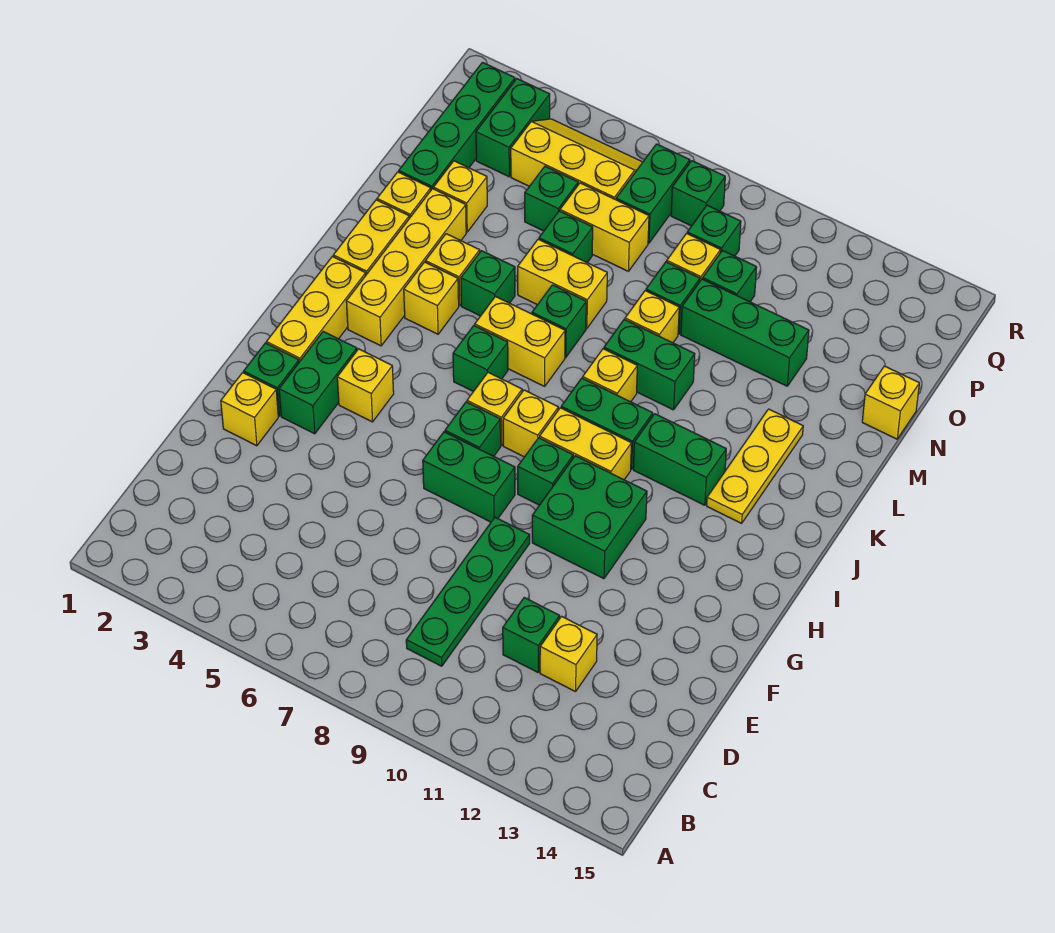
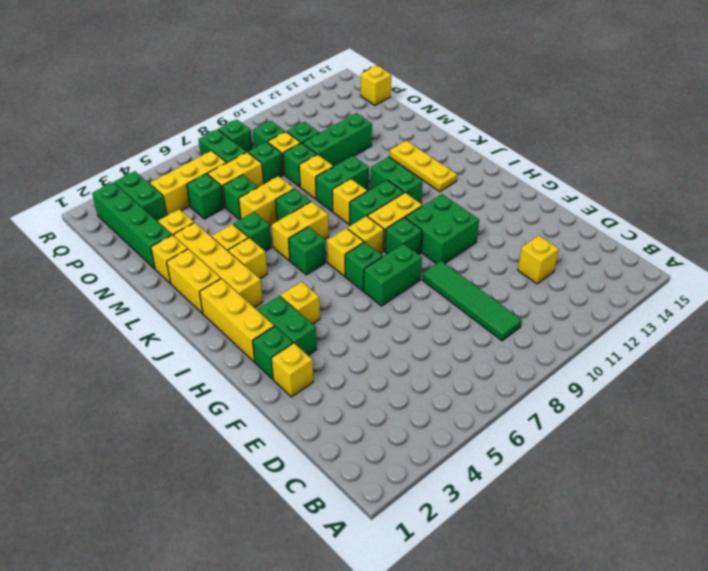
green plate C9:F9 level 1 -> green tile C9:F9 level 1
green brick D11 level 1 -> green brick O8 level 1
green brick J11:J12 level 1 -> green brick J11:K11 level 1
yellow brick N15 level 1 -> yellow brick P15 level 1

